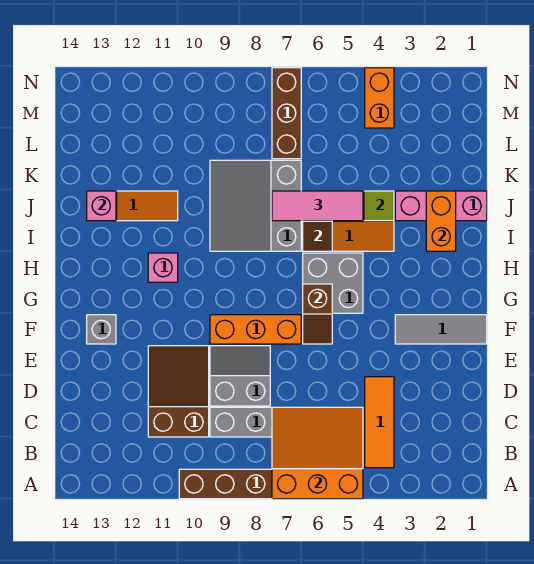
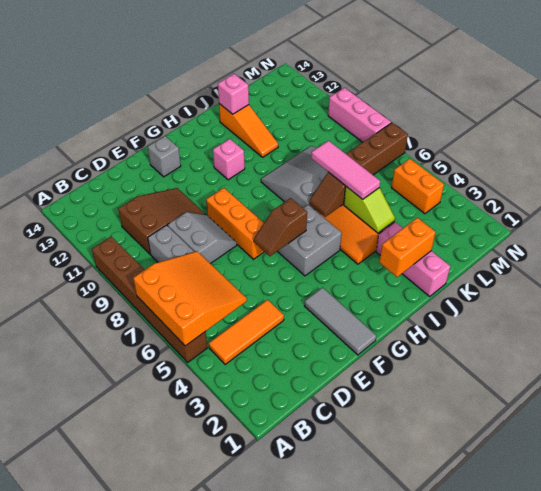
orange brick M4:N4 level 1 -> orange brick M4:M5 level 1
none -> pink brick N8:N10 level 1

